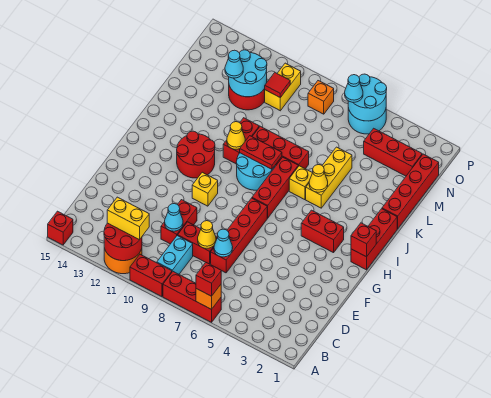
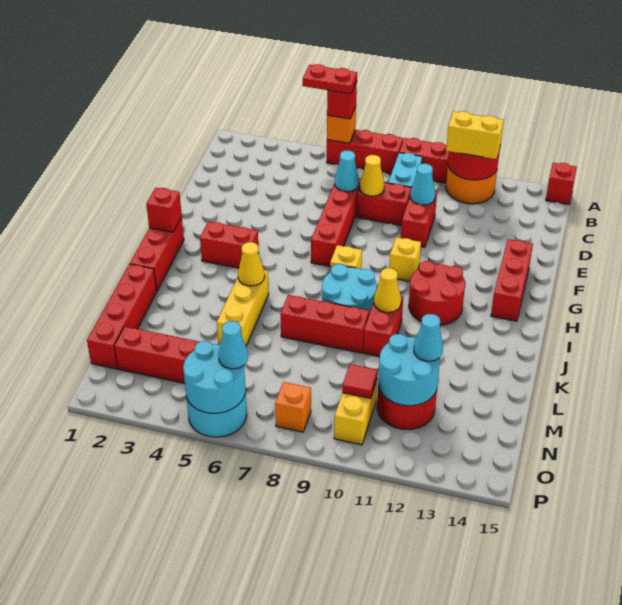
red brick H7:J7 level 1 -> red brick F14:H14 level 1
yellow brick J6 level 1 -> yellow brick H8 level 1
red plate J8:J9 level 2 -> red plate A5:A6 level 4

